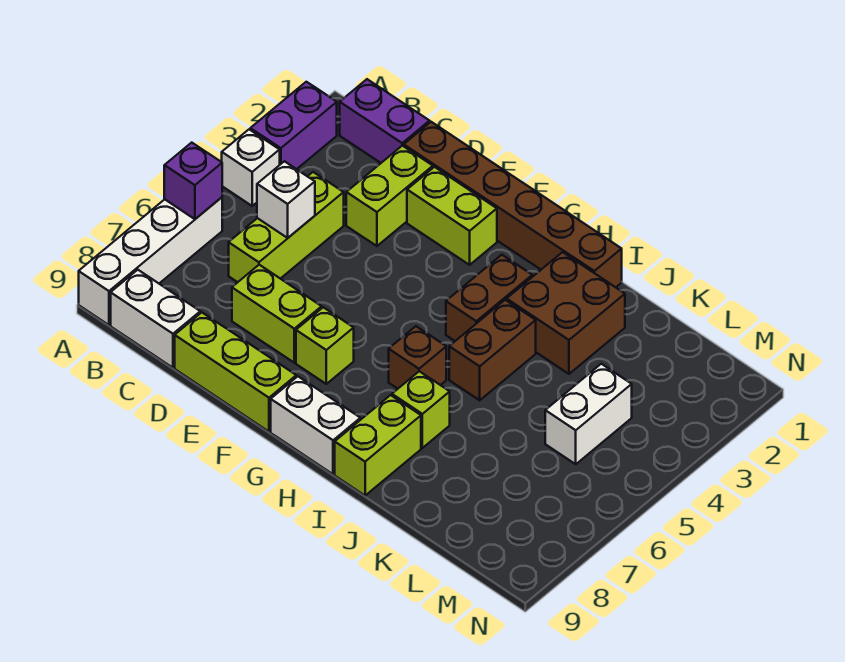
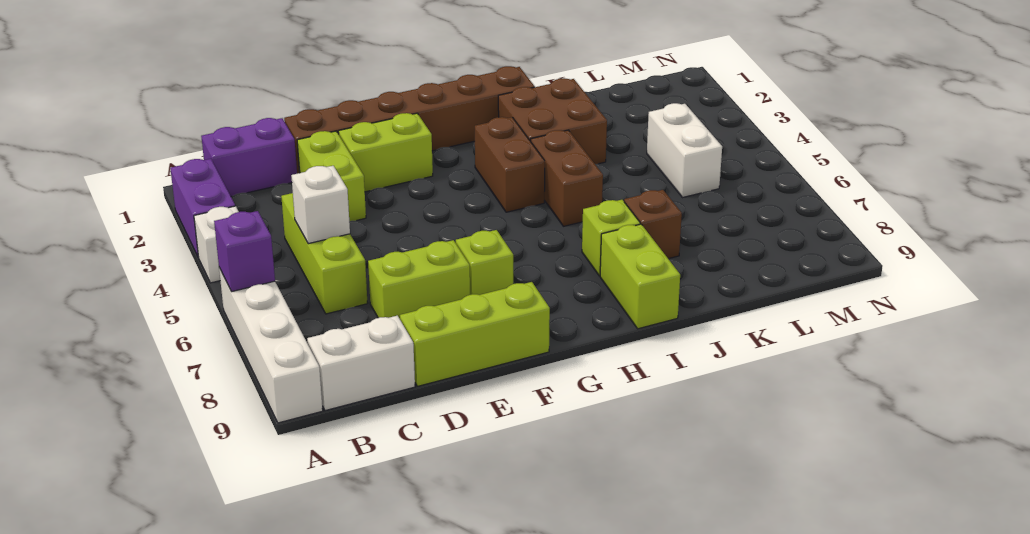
white brick G9:H9 level 1 -> none
brown brick H6 level 1 -> brown brick J7 level 1

